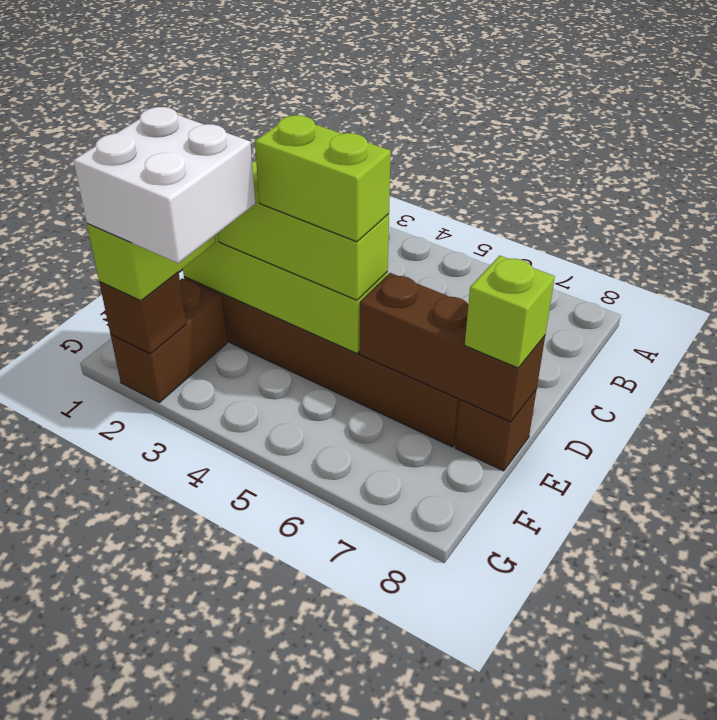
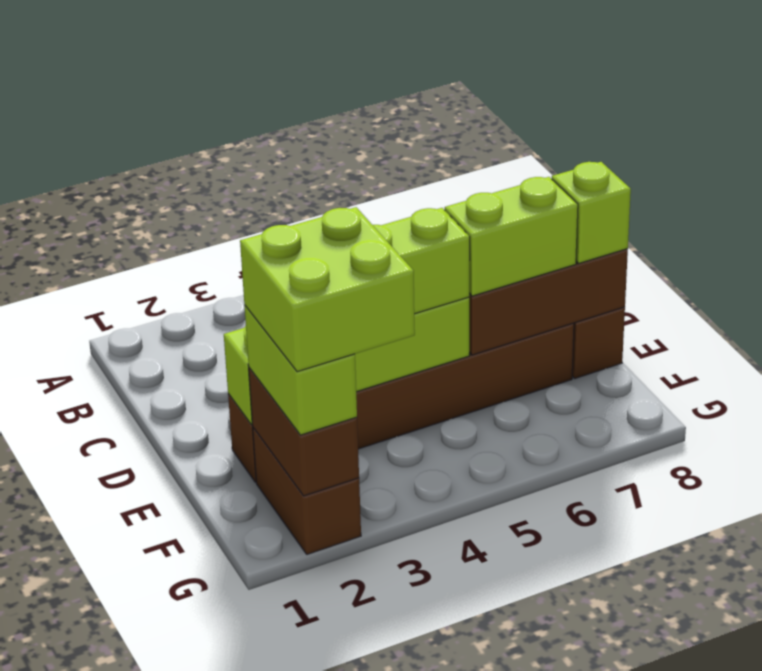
lime brick E4:E5 level 4 -> lime brick E6:E7 level 3
white brick F2:G3 level 4 -> lime brick F2:G3 level 4
brown brick G2 level 2 -> brown brick F2:G2 level 2

